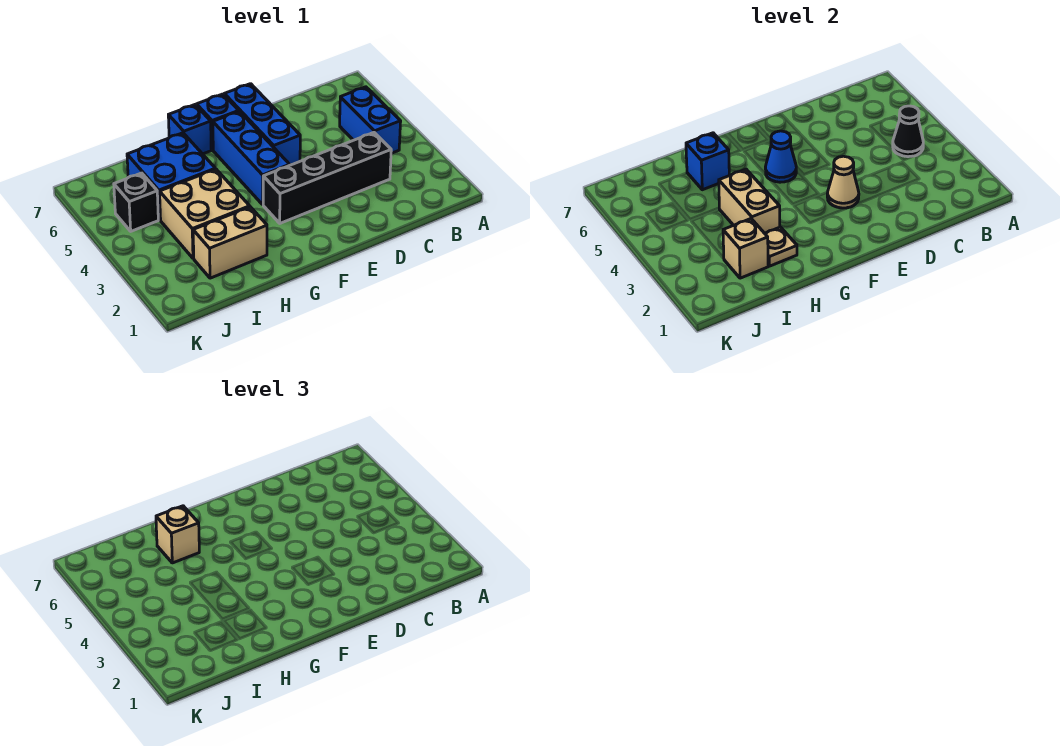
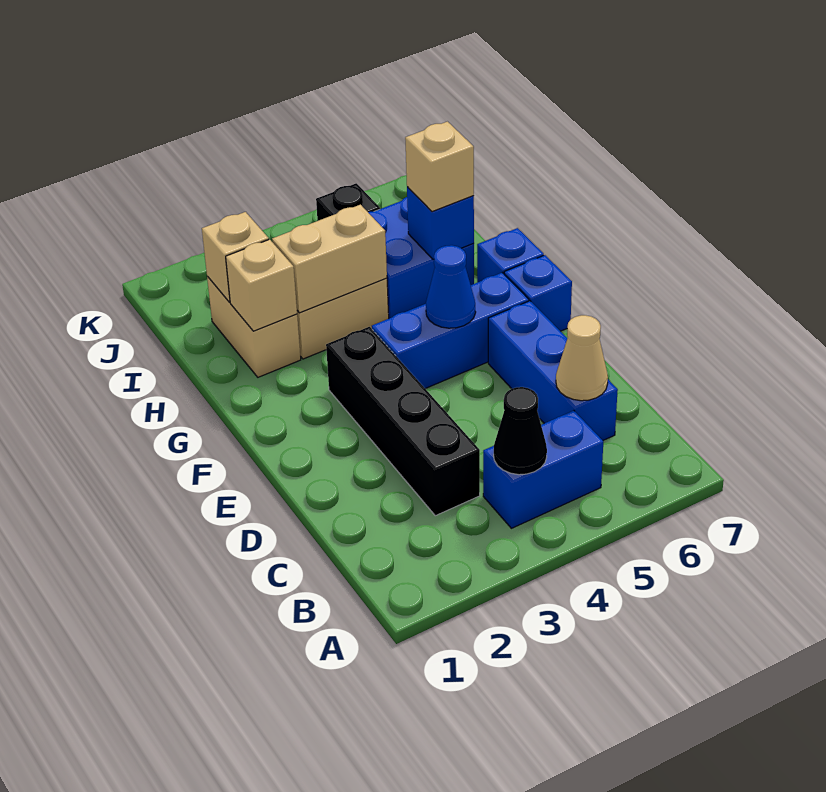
tan cone E3 level 2 -> tan cone C6 level 2
blue brick E5:E7 level 1 -> blue brick C6:E6 level 1
tan plate H2 level 2 -> tan brick H2 level 2

